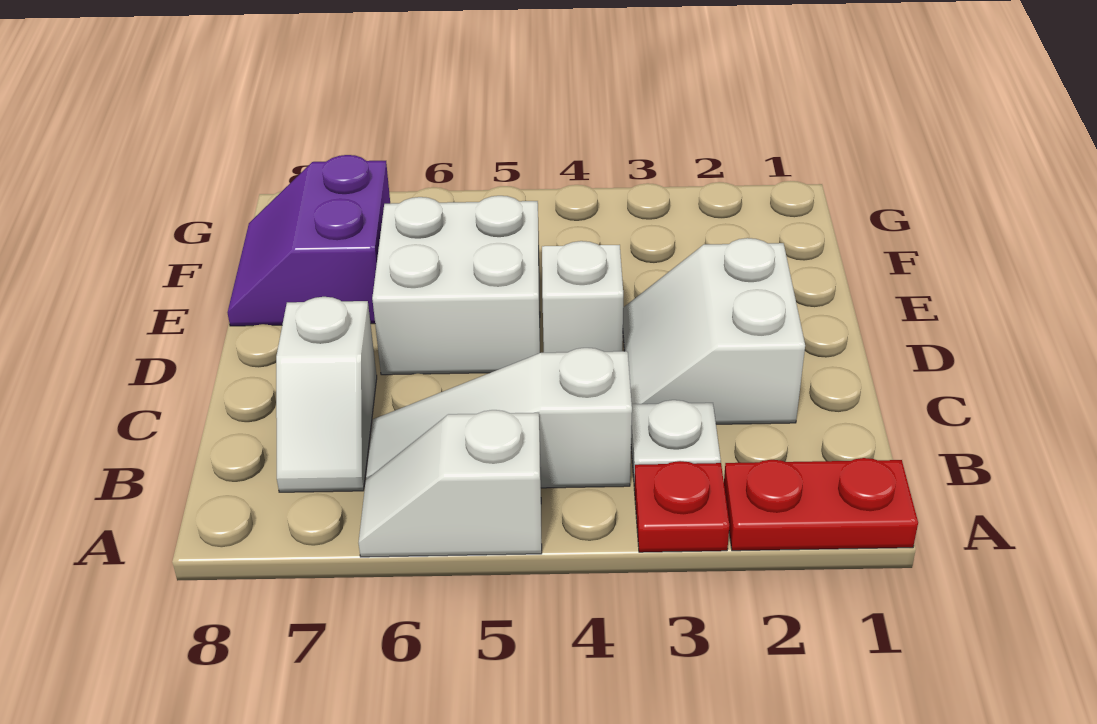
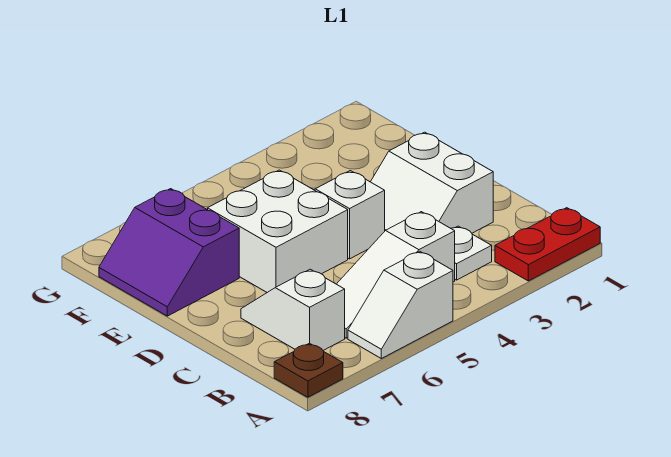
red plate A3 level 1 -> none
none -> brown plate A8 level 1
white slope B7:C7 level 1 top C -> white slope B7:C7 level 1 top B

